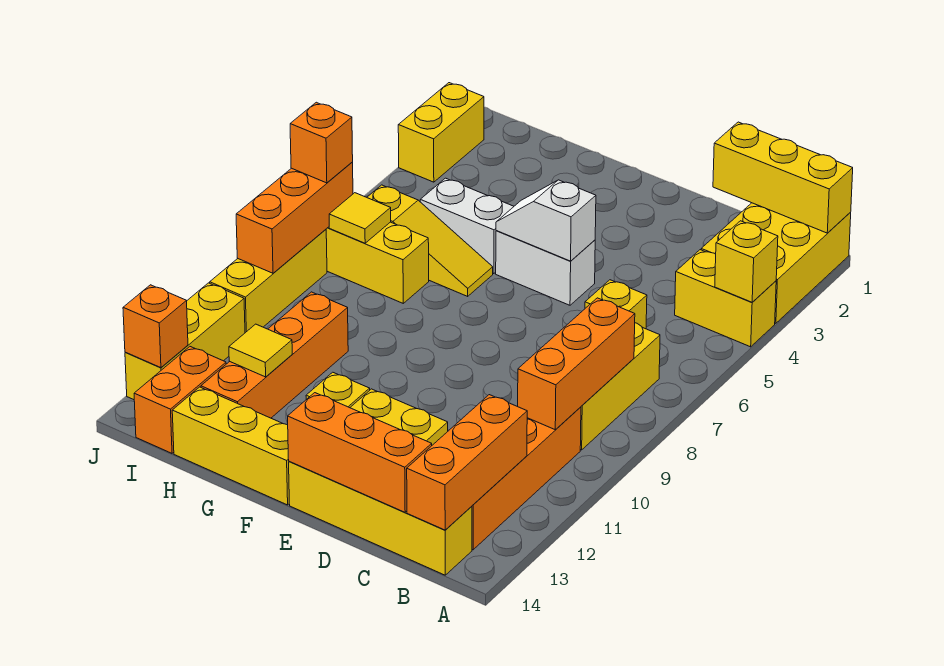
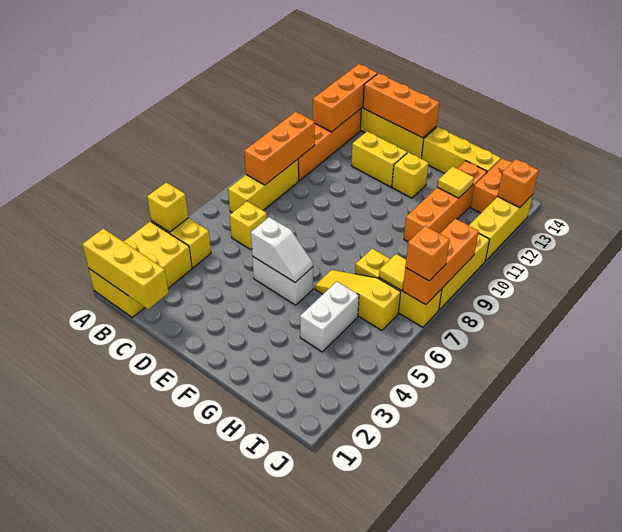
white brick G5:H5 level 1 -> white brick H4:H5 level 1
yellow brick J2:J3 level 1 -> none

